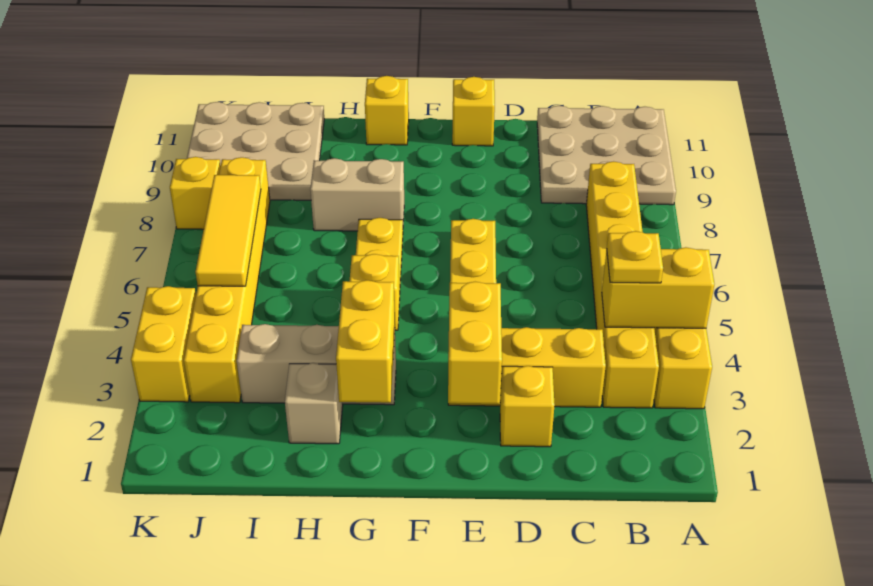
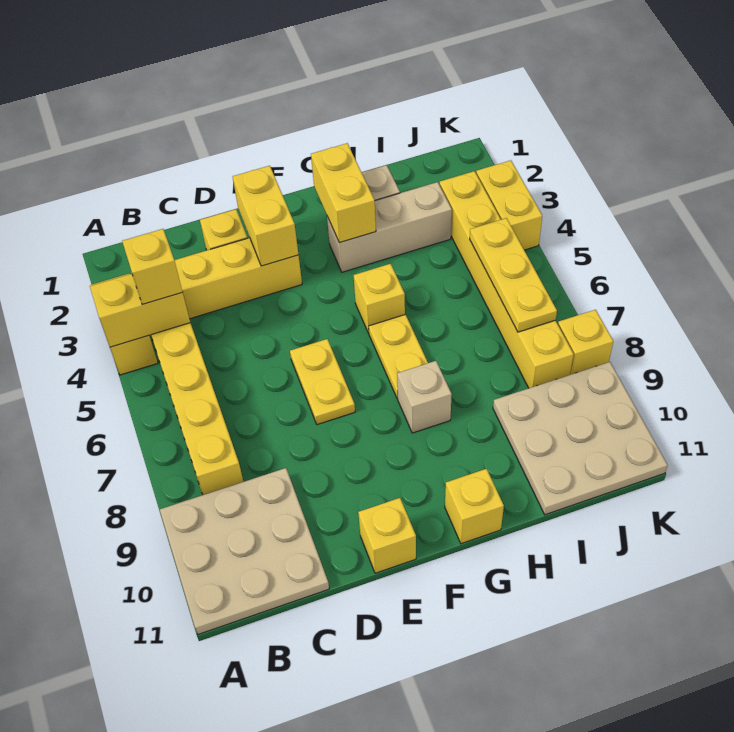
yellow plate B4 level 3 -> yellow brick B4 level 3
tan brick G8:H8 level 1 -> tan brick G8 level 1
yellow tile J5:J7 level 2 -> yellow plate J5:J7 level 2

